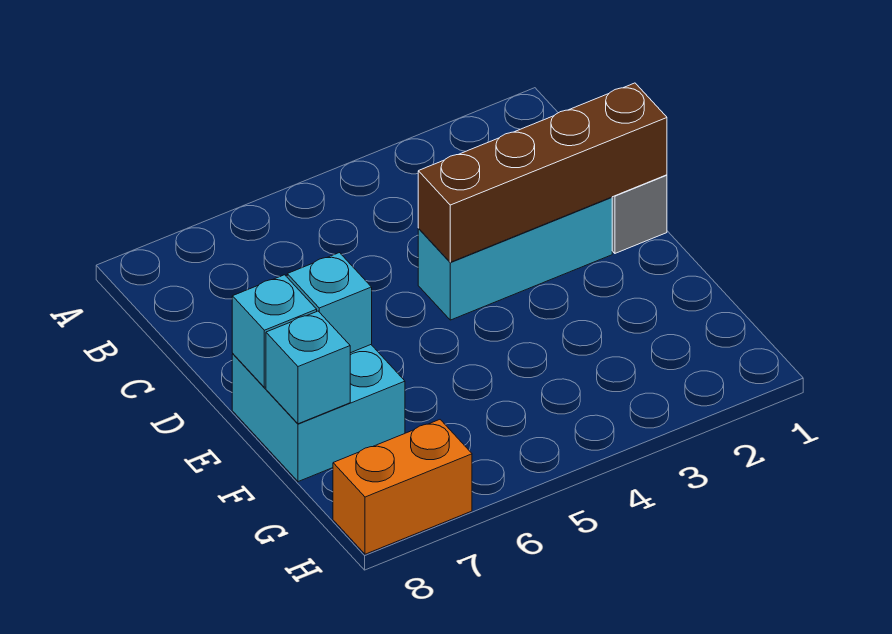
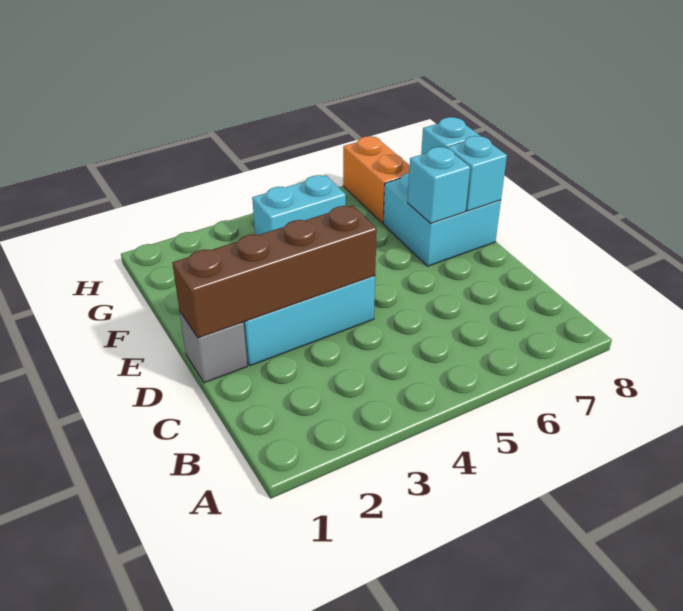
none -> cyan brick G4:G5 level 1
orange brick H7:H8 level 1 -> orange brick G7:H7 level 1

